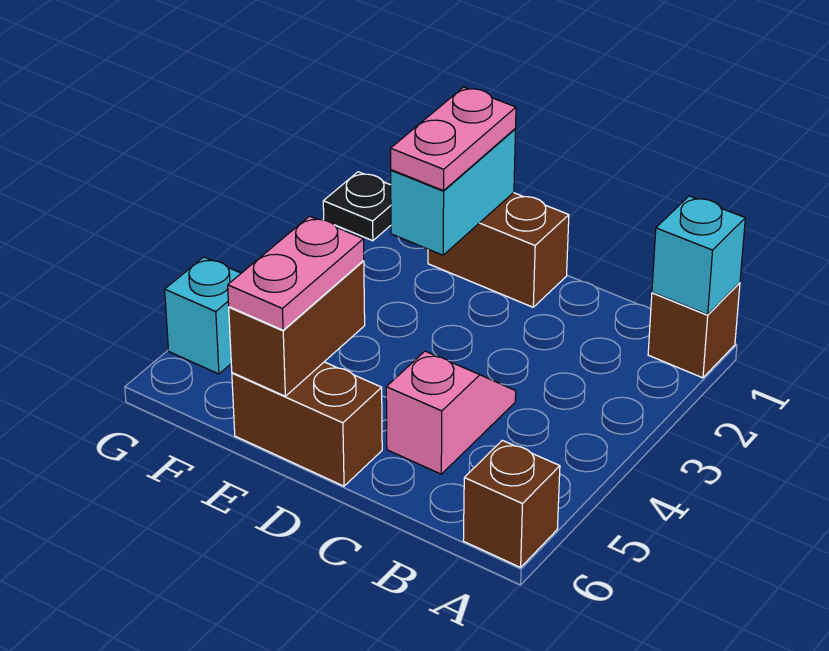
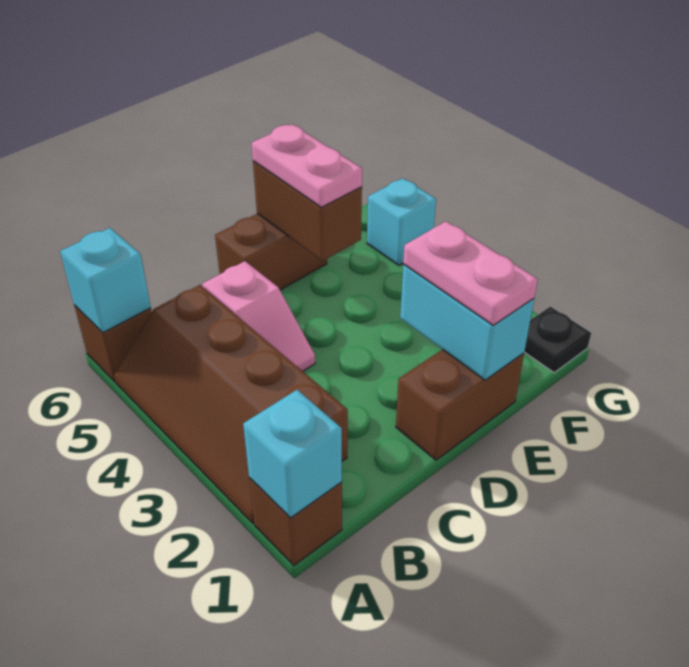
none -> brown slope A2:B5 level 1 top B
none -> cyan brick A6 level 2

